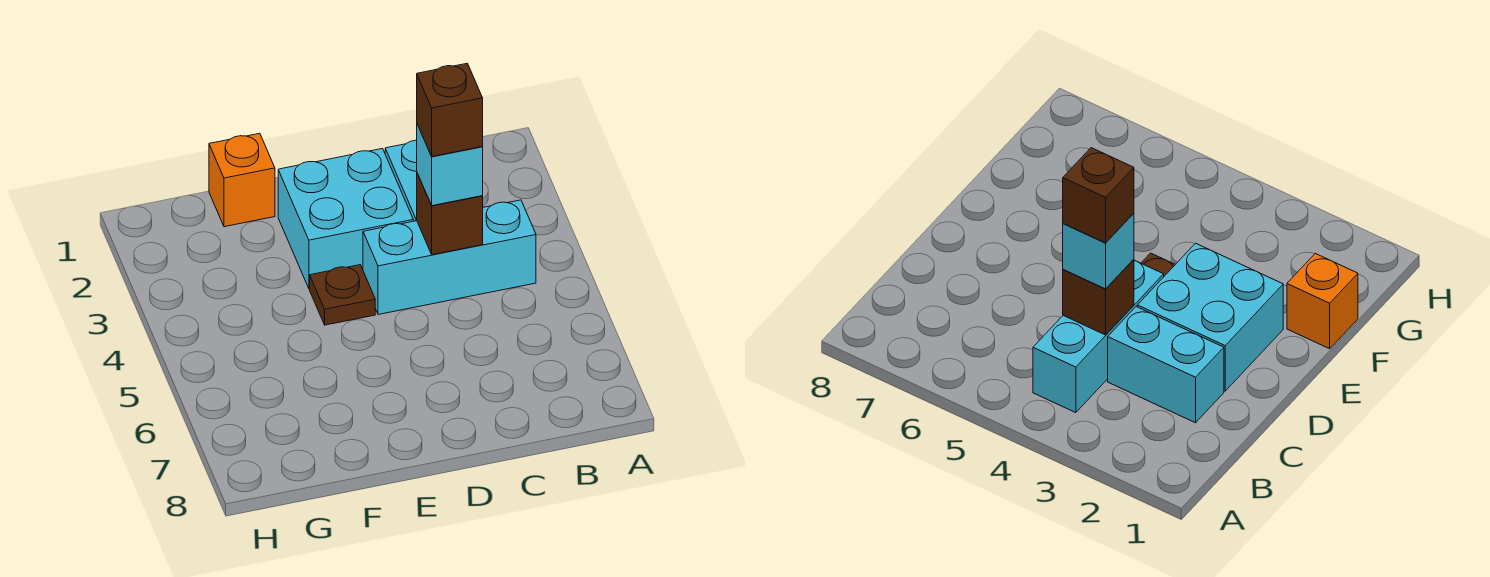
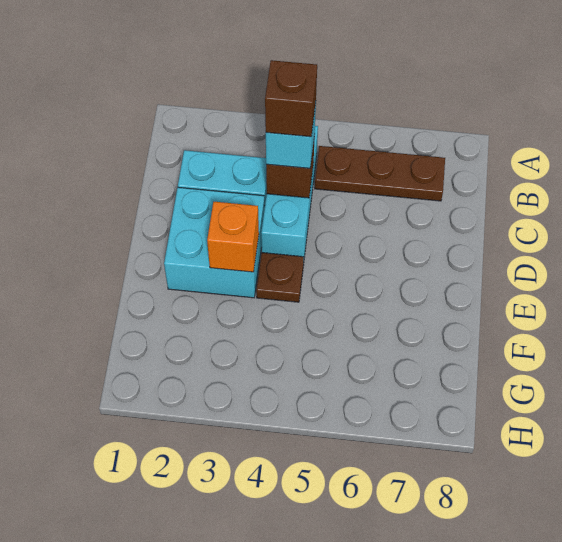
none -> brown plate B5:B7 level 1
orange brick F1 level 1 -> orange brick E3 level 2

